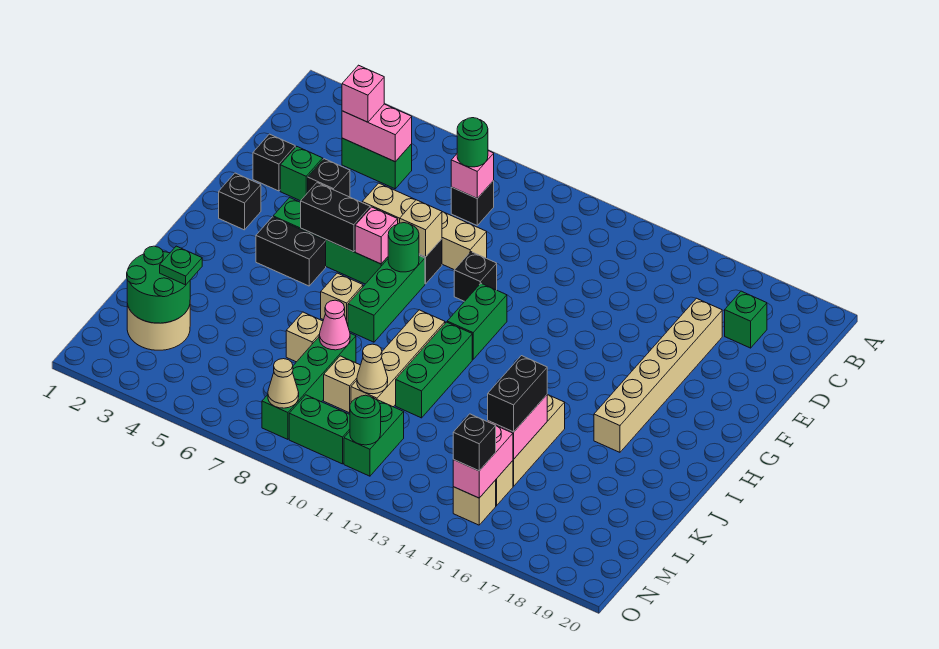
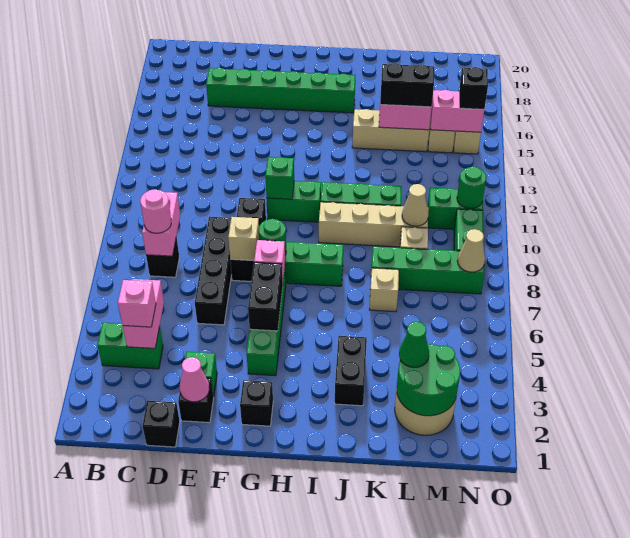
green brick C4:C5 level 1 -> green brick B4:C4 level 1
pink brick C8 level 2 -> pink brick C8:C9 level 2
green round brick C8 level 3 -> pink round brick C8 level 3
green brick C18 level 1 -> green brick G11 level 2
tan brick D17:I17 level 1 -> green brick D17:I17 level 1
black brick E4 level 1 -> black brick D1 level 1
tan brick E6:E9 level 1 -> black brick E6:E9 level 1
black brick H4:H5 level 1 -> black brick J3:J4 level 1
tan brick I7 level 1 -> none
pink cone K8 level 2 -> pink cone E2 level 2
green plate L3 level 3 -> green cone L3 level 3

